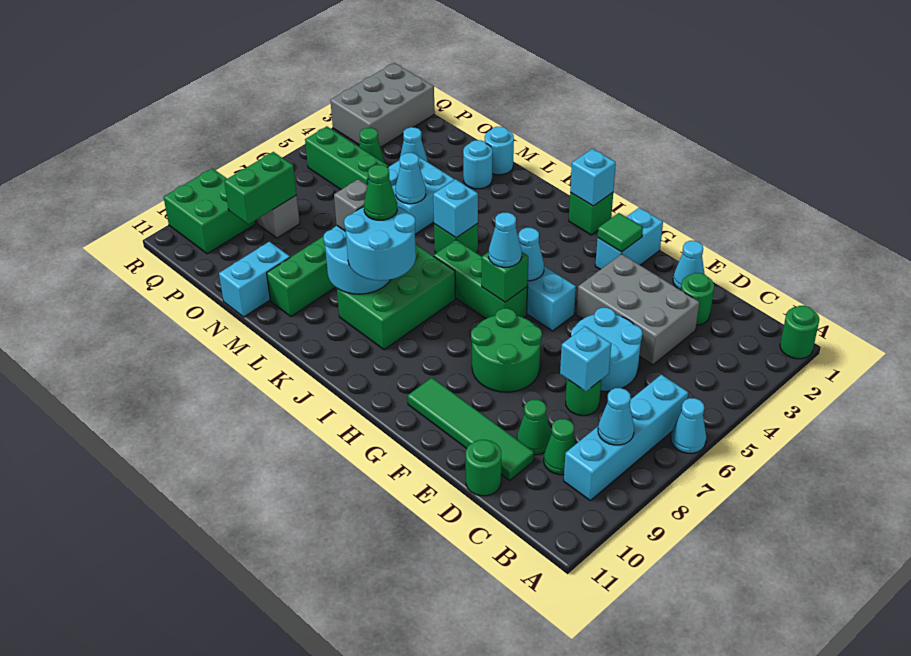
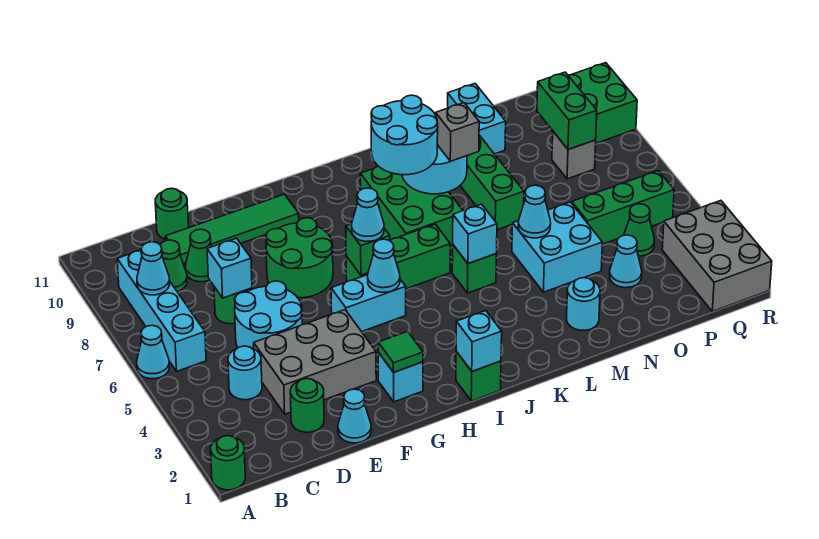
cyan brick G1:G2 level 1 -> cyan brick G2 level 1
green cone K8 level 4 -> none
cyan round brick M1 level 1 -> cyan round brick C4 level 1

